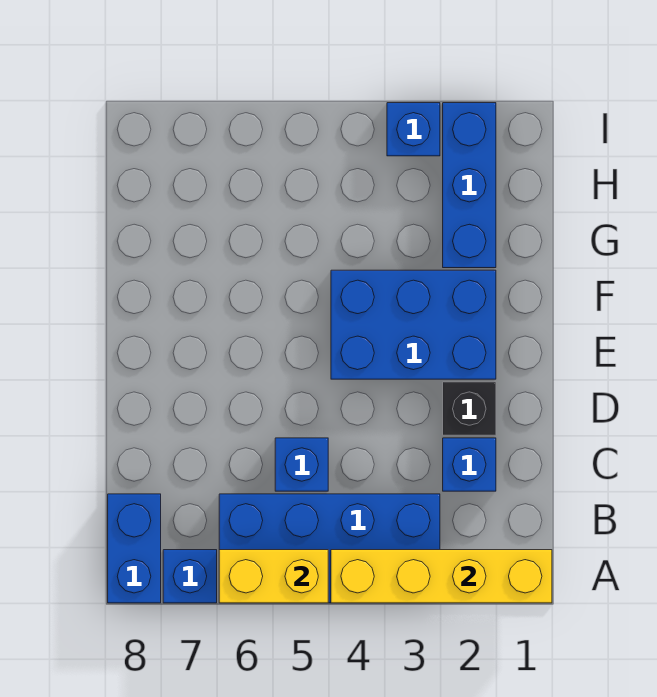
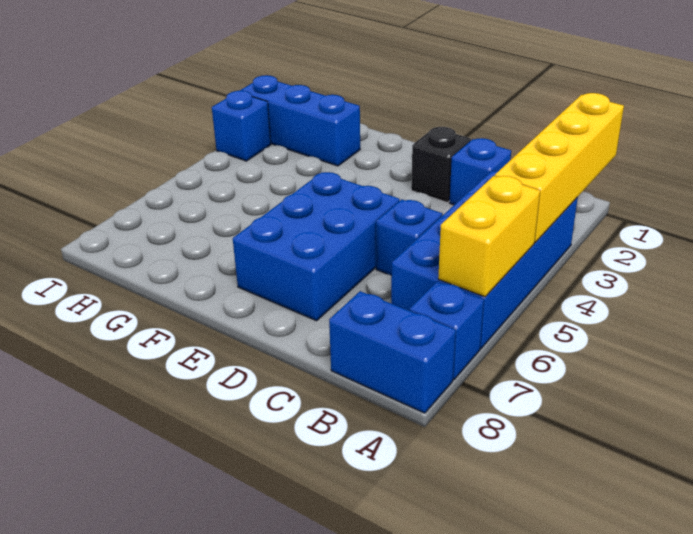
blue brick E2:F4 level 1 -> blue brick D5:E7 level 1

